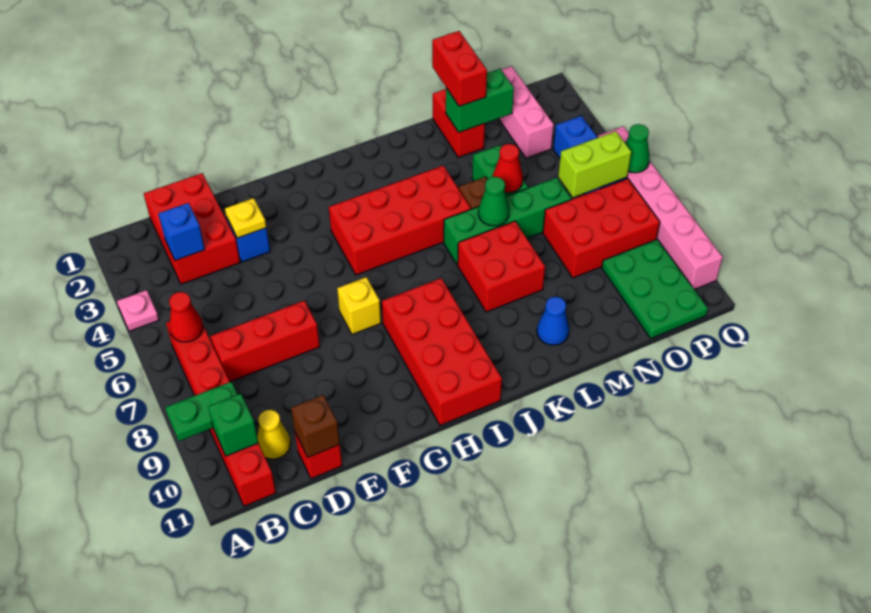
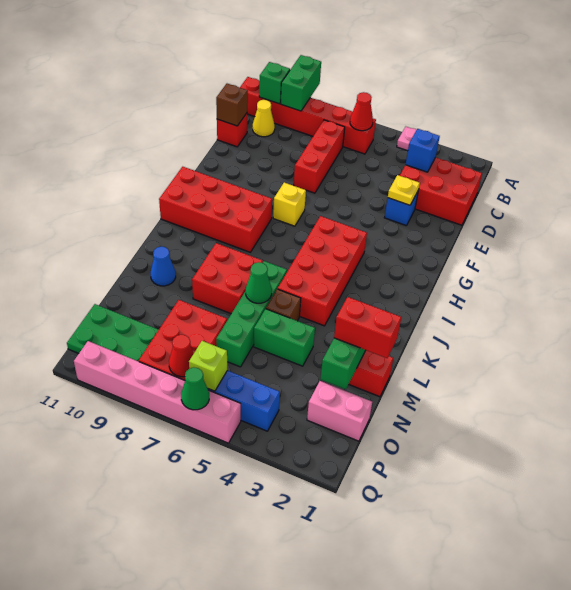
green plate A9:B9 level 2 -> green brick A9:B9 level 2
red cone M5 level 2 -> red cone P7 level 2
pink brick O1:O3 level 1 -> pink brick O1:O2 level 1
lime brick O6:P6 level 2 -> lime brick P6 level 2

